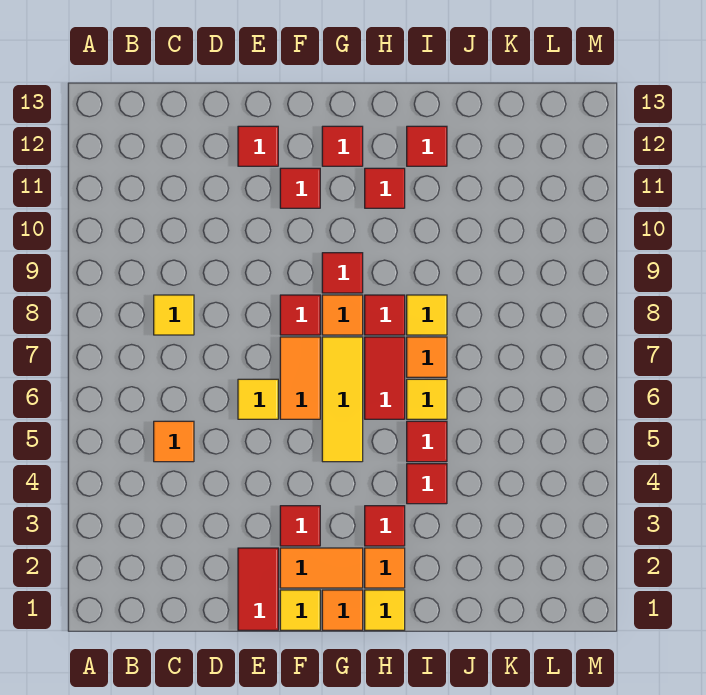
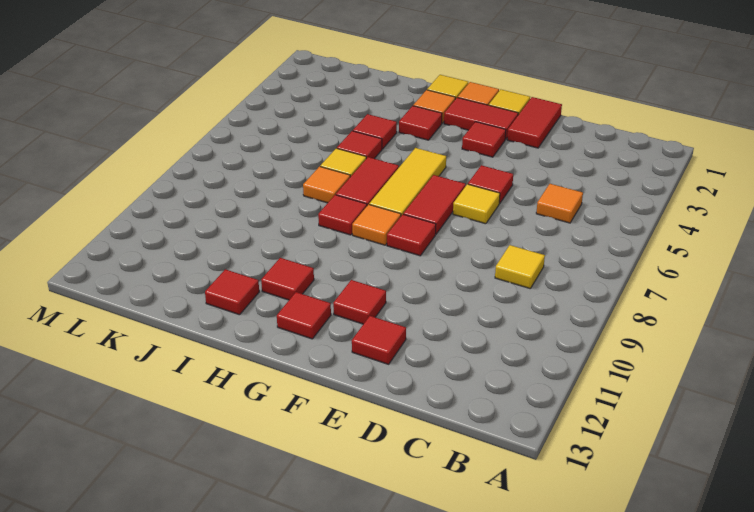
orange tile F2:G2 level 1 -> red tile F2:G2 level 1
orange tile F6:F7 level 1 -> red tile F6:F7 level 1
red tile G9 level 1 -> red tile E5 level 1
yellow tile I8 level 1 -> none

